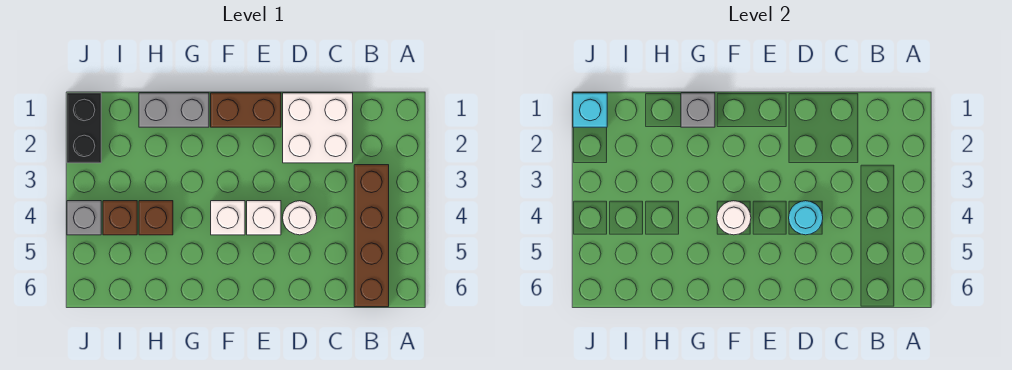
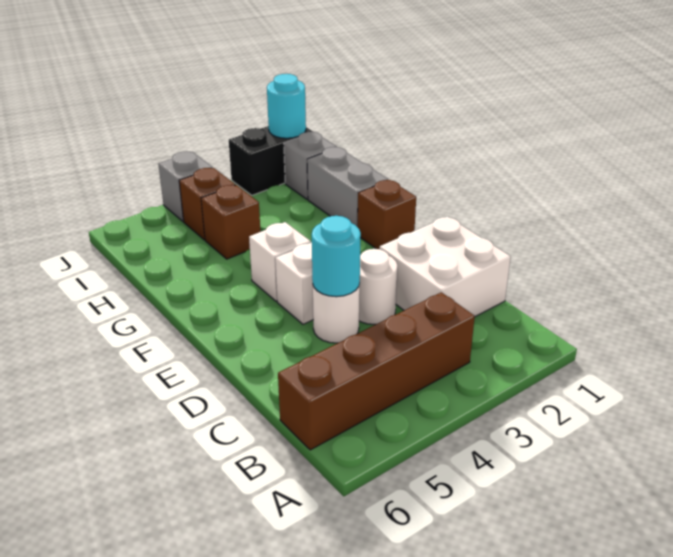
brown brick E1:F1 level 1 -> brown brick F1 level 1
white round brick F4 level 2 -> white round brick D3 level 1
grey brick G1 level 2 -> grey brick I1 level 1
cyan brick J1 level 2 -> cyan round brick J1 level 2

